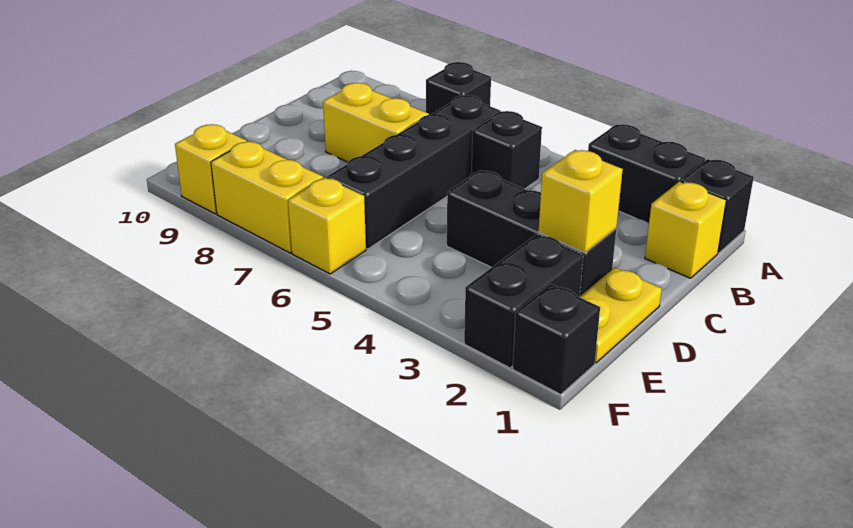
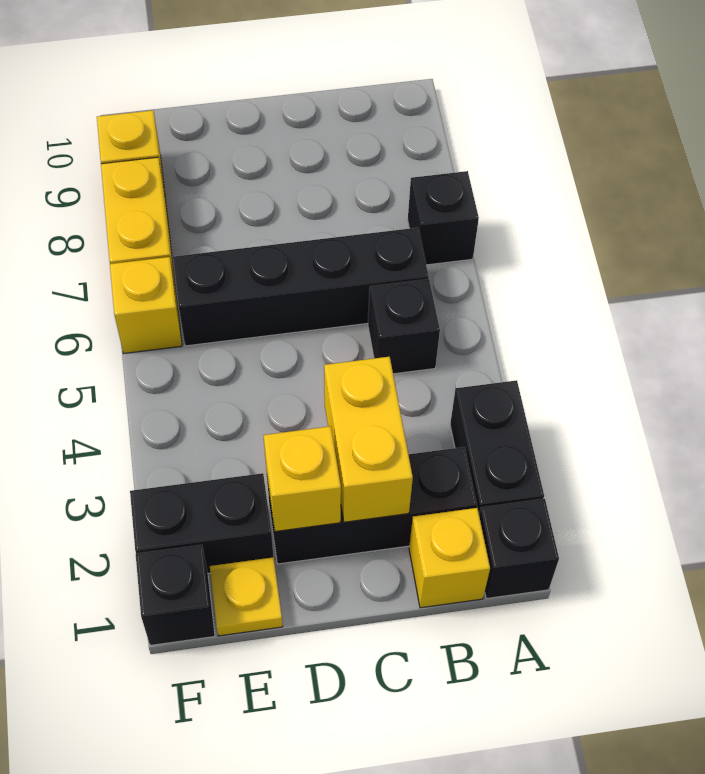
yellow brick C7:C8 level 1 -> yellow brick C2:C3 level 2
yellow plate D1:E1 level 1 -> yellow plate E1 level 1
black brick D2:D4 level 1 -> black brick B2:D2 level 1

